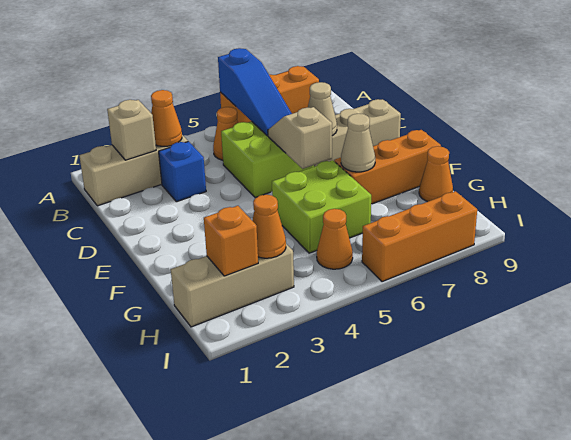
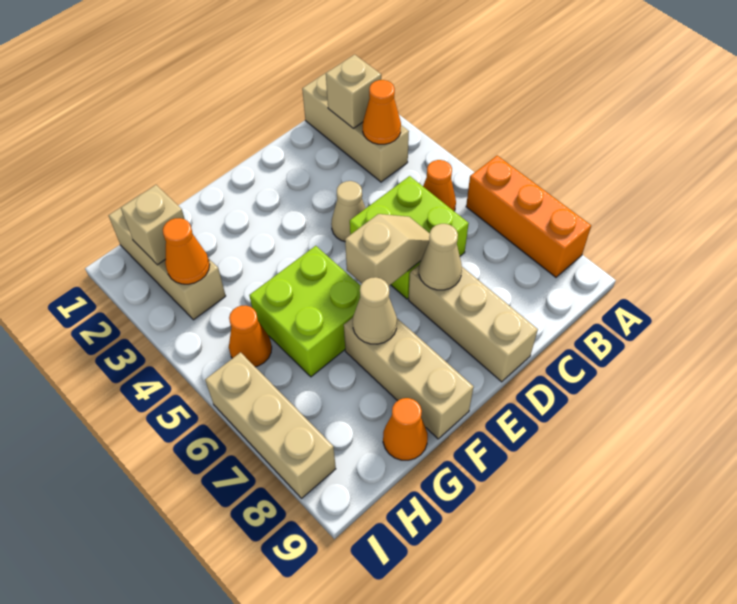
blue slope A6:C6 level 2 top A -> none
blue brick C3 level 1 -> none
none -> tan cone D4 level 1
orange brick F7:F9 level 1 -> tan brick F7:F9 level 1
orange brick H2 level 2 -> tan brick H2 level 2
orange brick I6:I8 level 1 -> tan brick I6:I8 level 1

